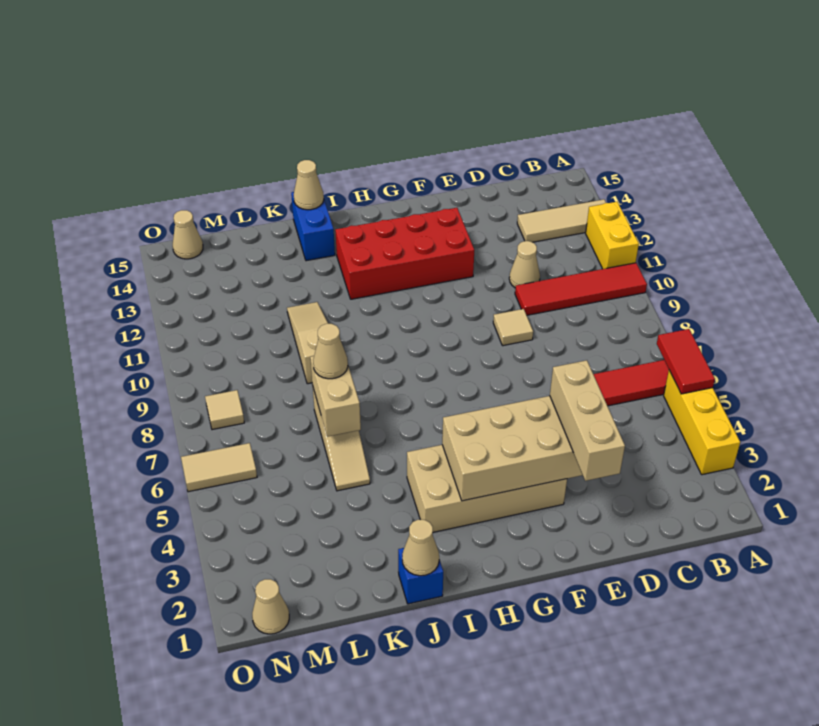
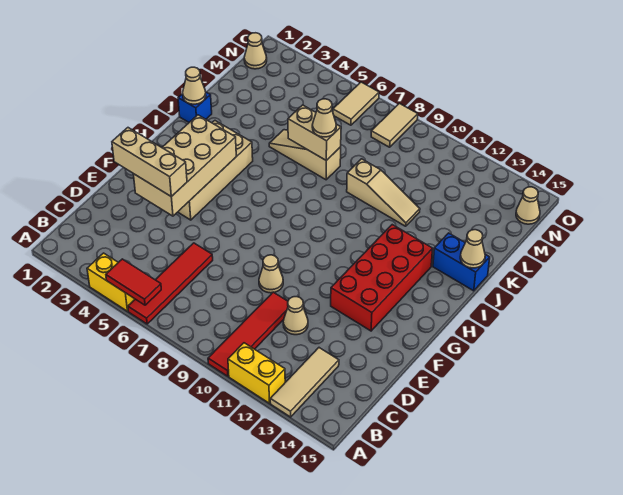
yellow brick A3:A5 level 1 -> yellow brick A4:A5 level 1
tan tile E9 level 1 -> tan cone E9 level 1
tan tile N8 level 1 -> tan tile N8:O8 level 1

